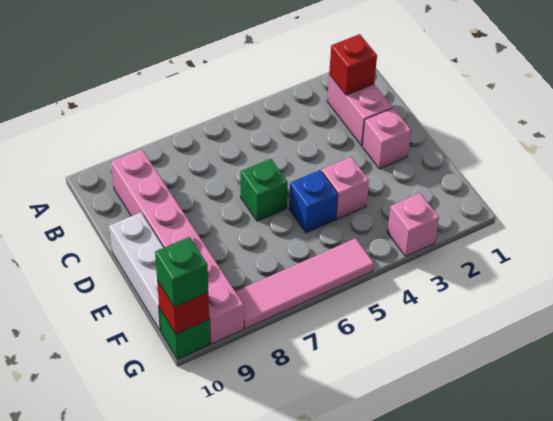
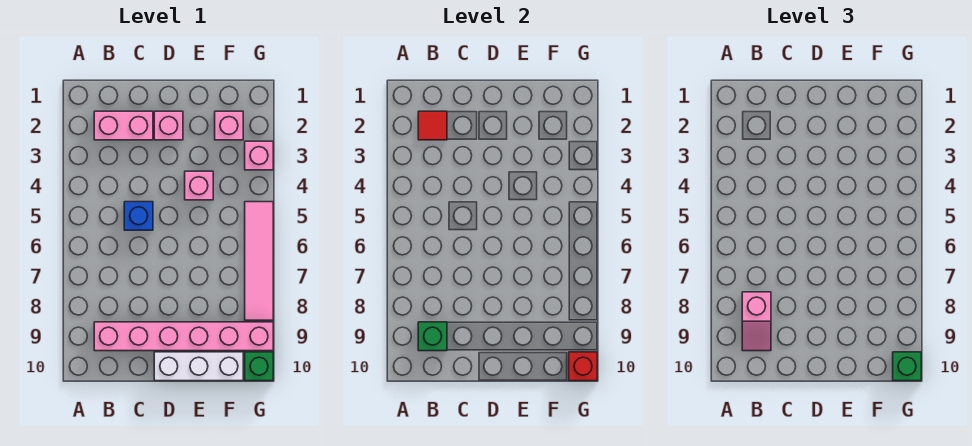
red brick B2 level 2 -> red tile B2 level 2
none -> pink slope B8:B9 level 3 top 8
green brick D6 level 1 -> green brick B9 level 2
blue brick E5 level 1 -> blue brick C5 level 1
none -> pink brick F2 level 1

